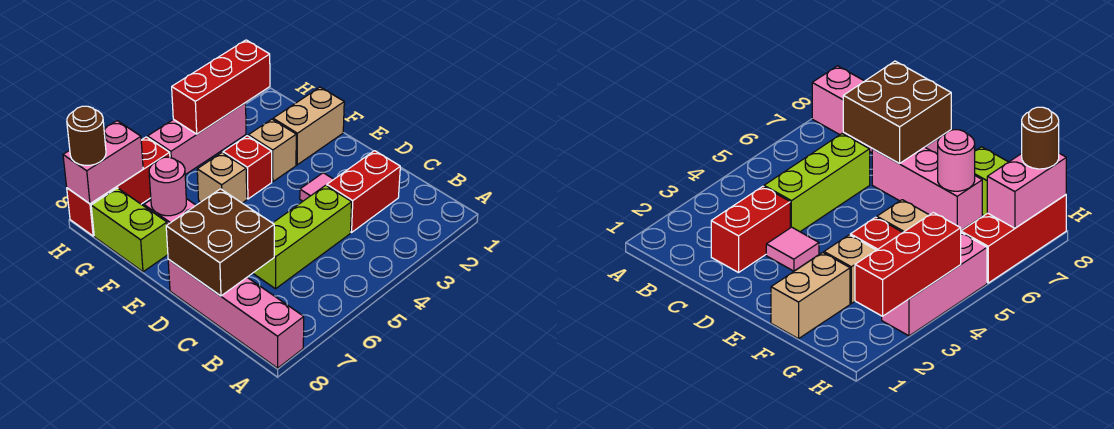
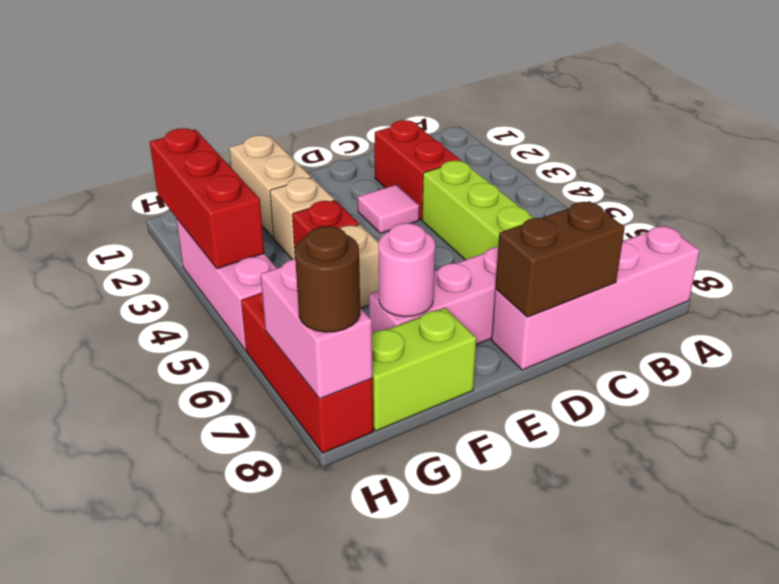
brown brick C7:D8 level 2 -> brown brick C8:D8 level 2

